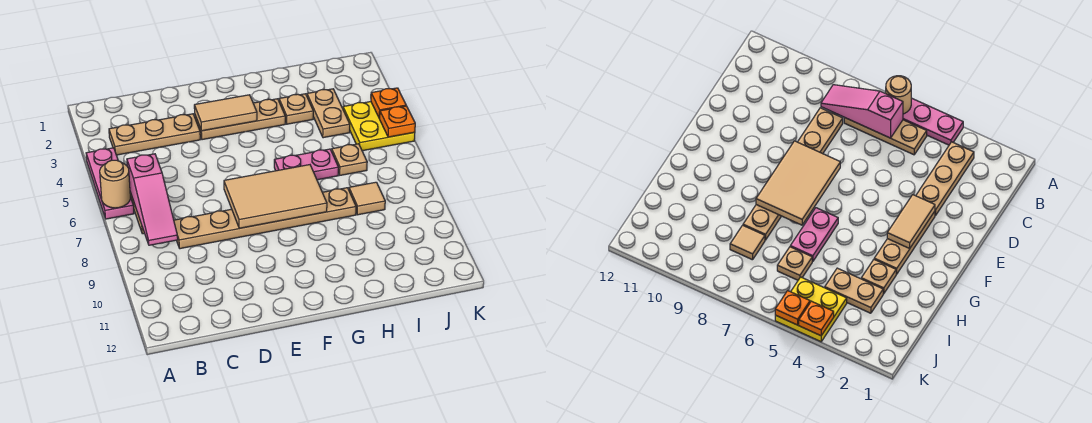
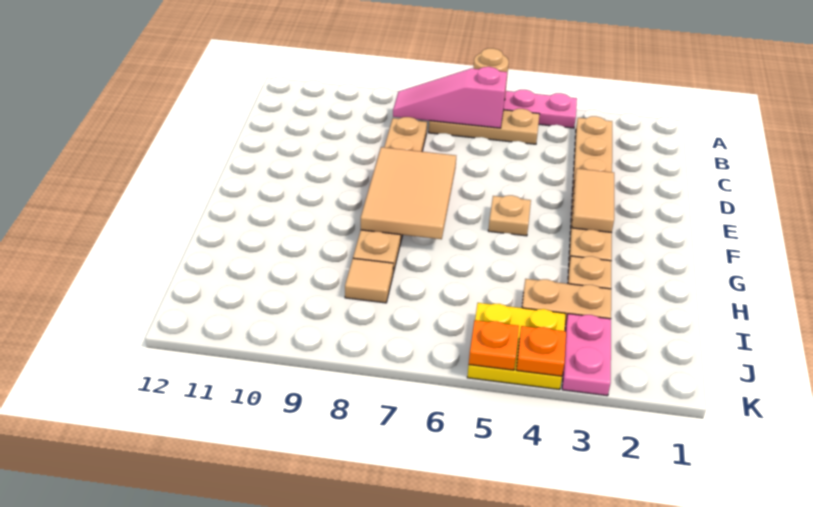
pink plate G6:H6 level 1 -> pink plate J3:K3 level 1
tan plate I6 level 1 -> tan plate F5 level 1

